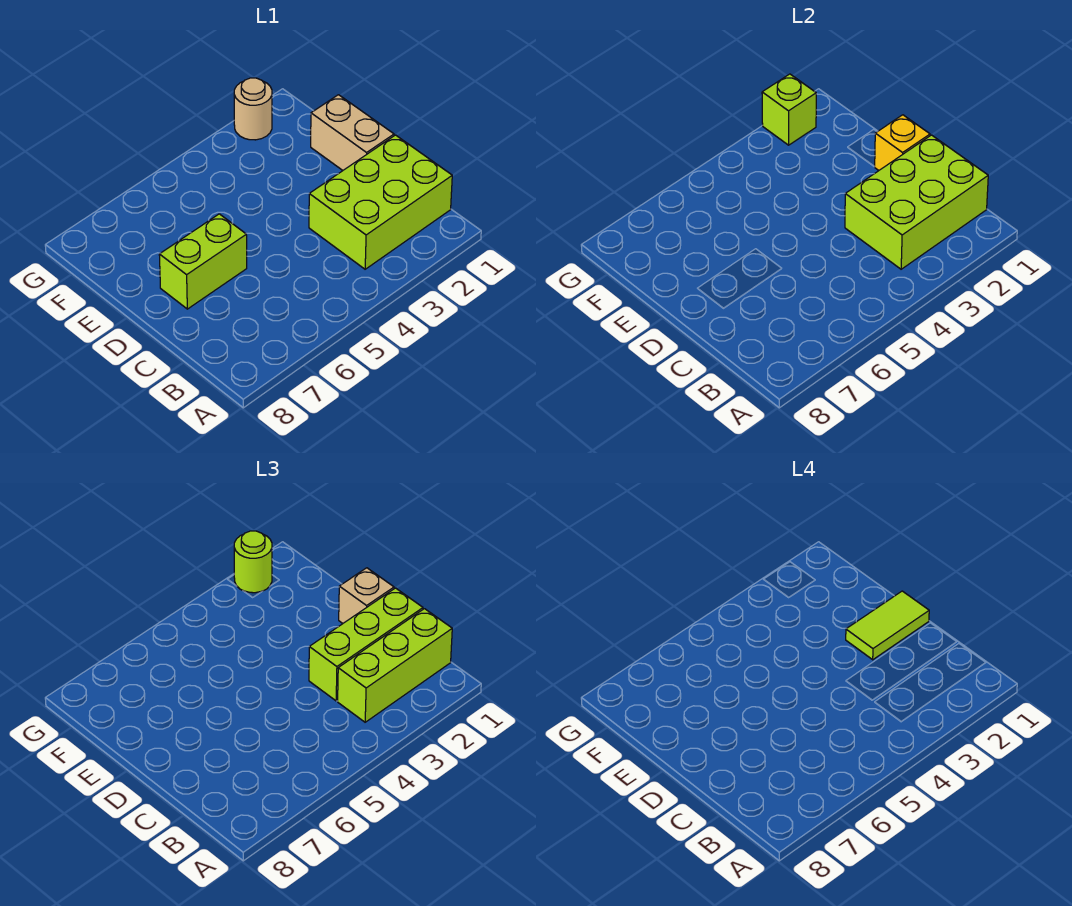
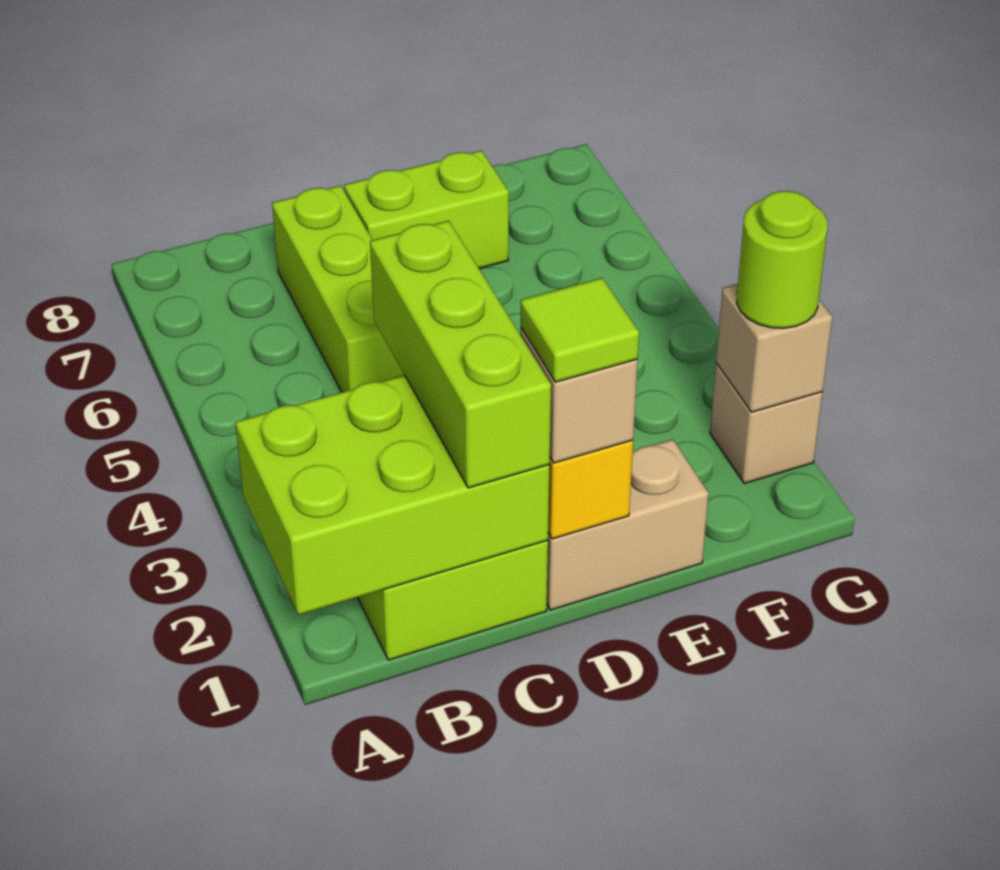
lime brick B1:C3 level 2 -> lime brick A1:C2 level 2
lime brick B1:B3 level 3 -> lime brick C5:C7 level 1
lime tile D1:D2 level 4 -> lime tile D1 level 4
lime brick D6:D7 level 1 -> lime brick D7:E7 level 1
tan round brick G2 level 1 -> tan brick G2 level 1
lime brick G2 level 2 -> tan brick G2 level 2

